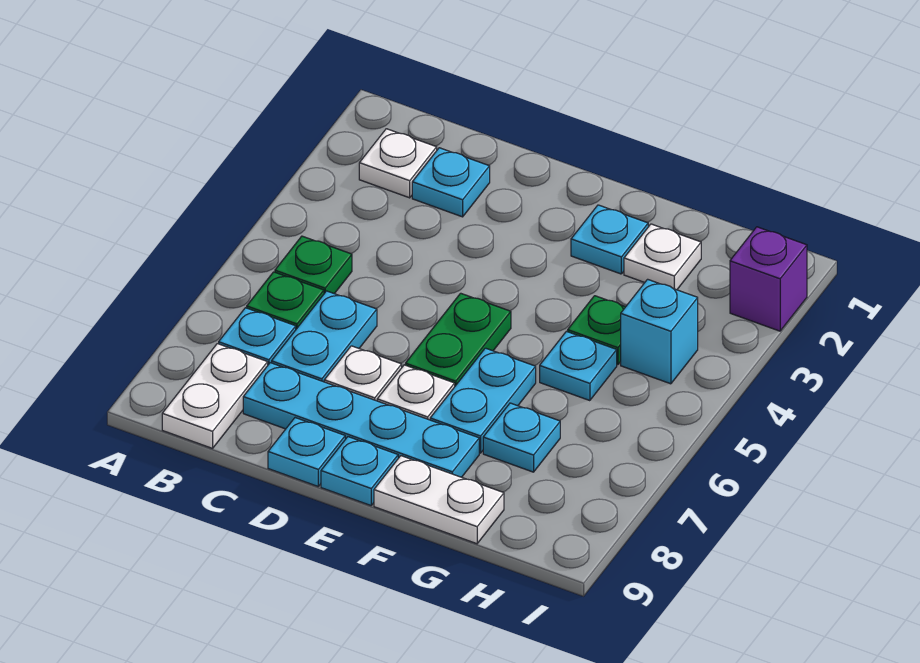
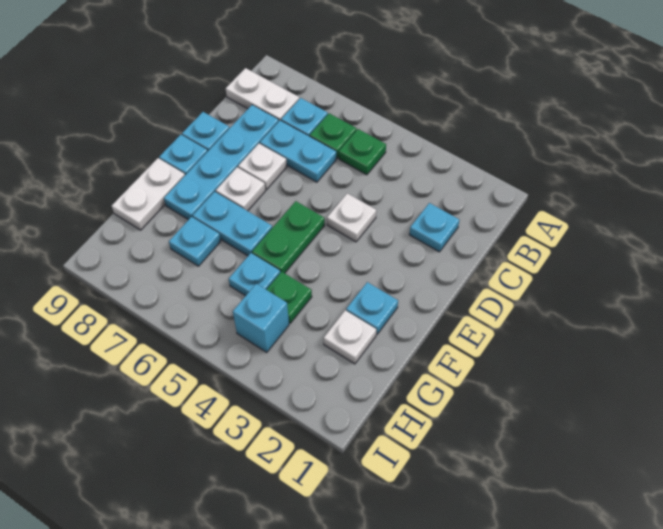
white plate B2 level 1 -> white plate D4 level 1
green plate E5:E6 level 1 -> green plate E5:F5 level 1
purple brick I2 level 1 -> none

